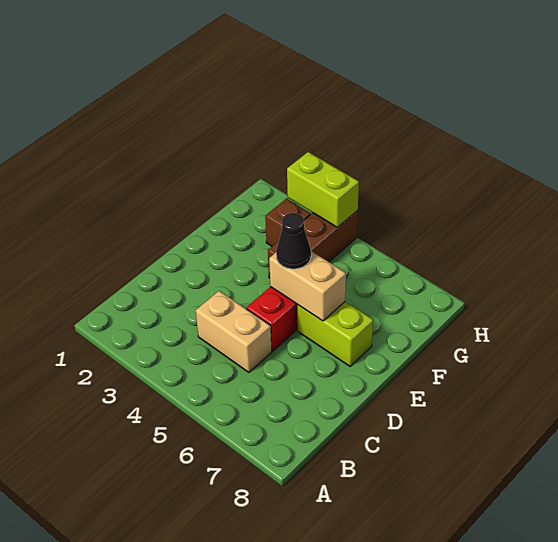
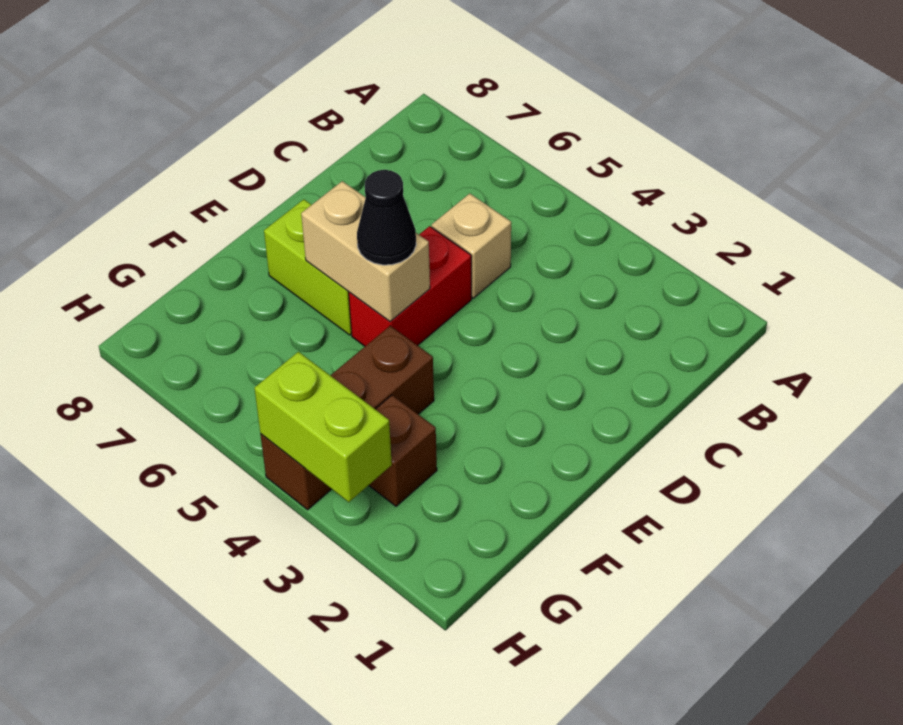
tan brick C4:C5 level 1 -> tan brick C5 level 1

